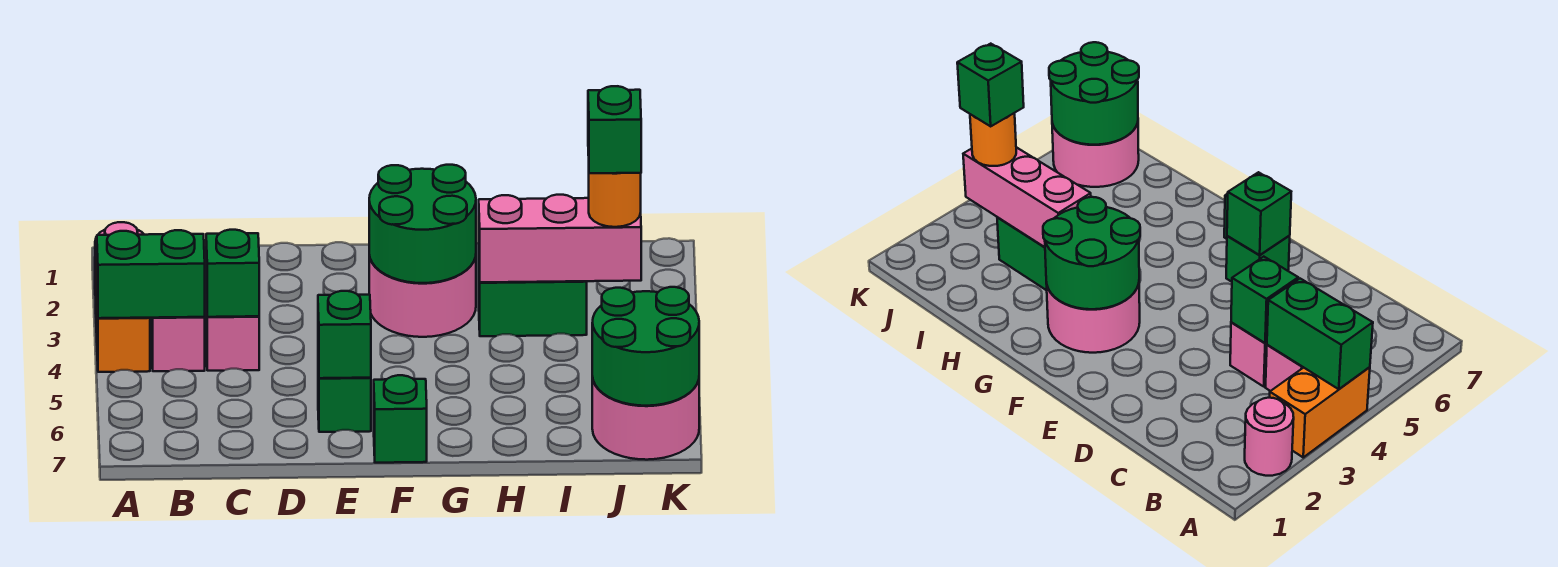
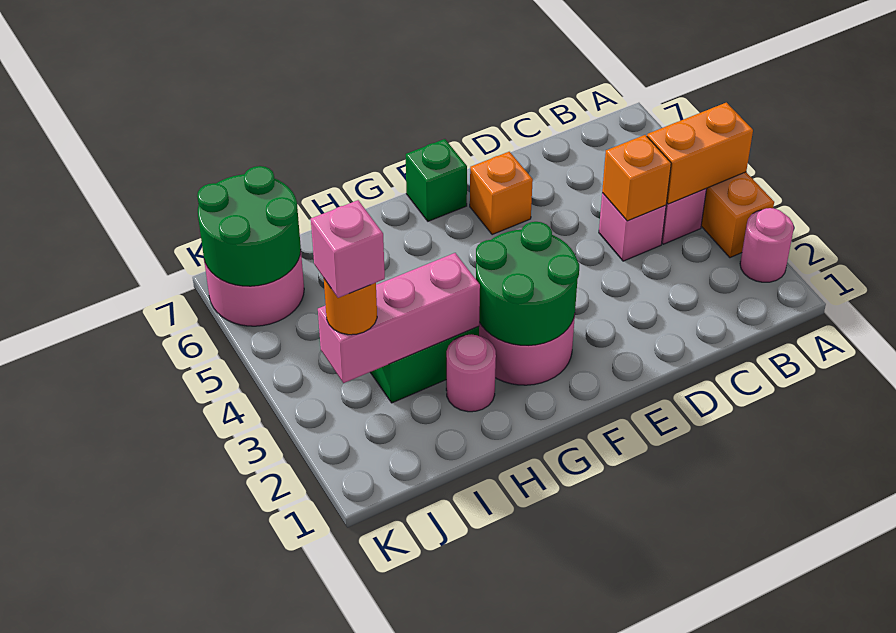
green brick A4:B4 level 2 -> orange brick A4:B4 level 2
green brick C4 level 2 -> orange brick C4 level 2
green brick E6 level 1 -> orange brick E6 level 1
green brick E6 level 2 -> none
none -> pink round brick H2 level 1
green brick J3 level 4 -> pink brick J3 level 4

